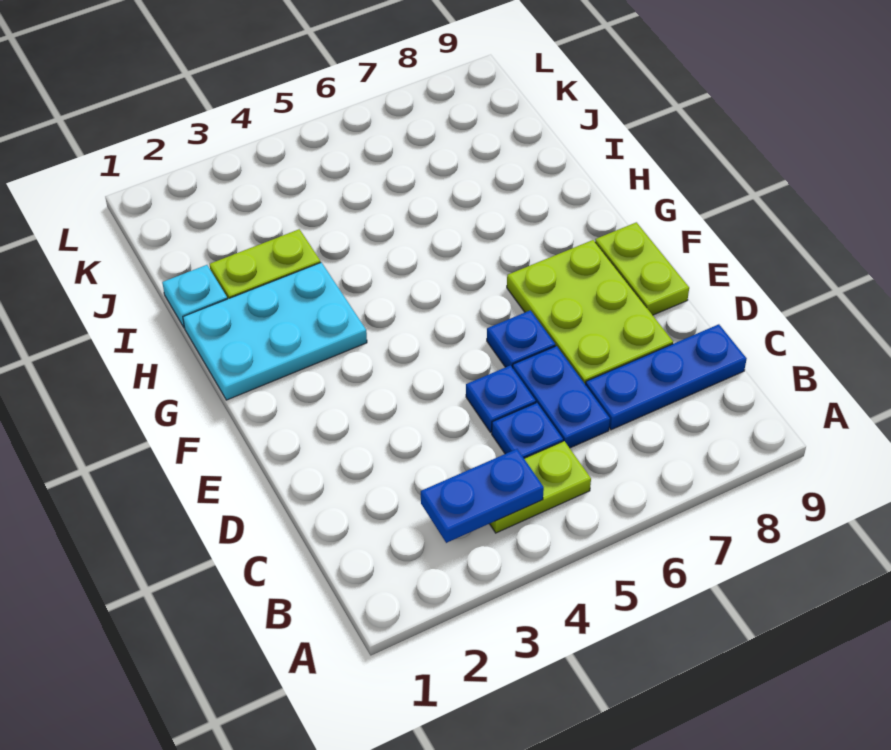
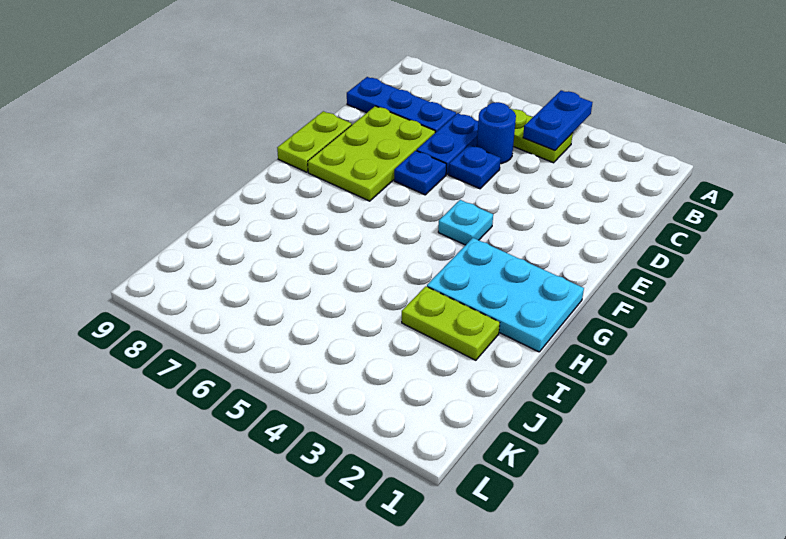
blue plate B3:B4 level 2 -> blue plate A4:B4 level 2
blue plate C5 level 1 -> blue round brick C5 level 1
cyan plate I1 level 1 -> cyan plate F4 level 1

